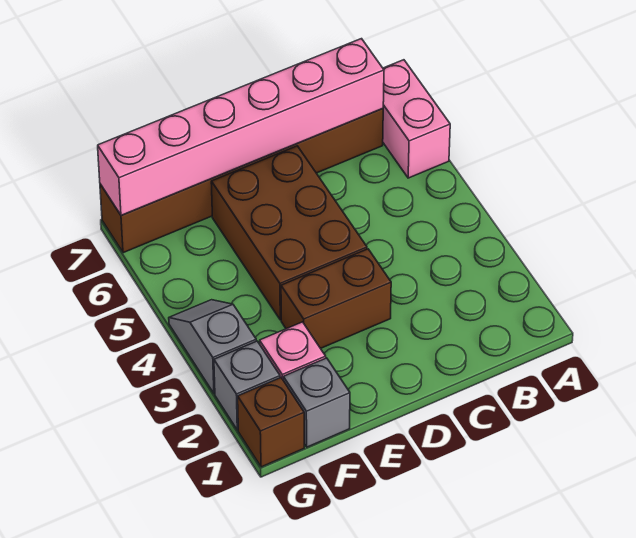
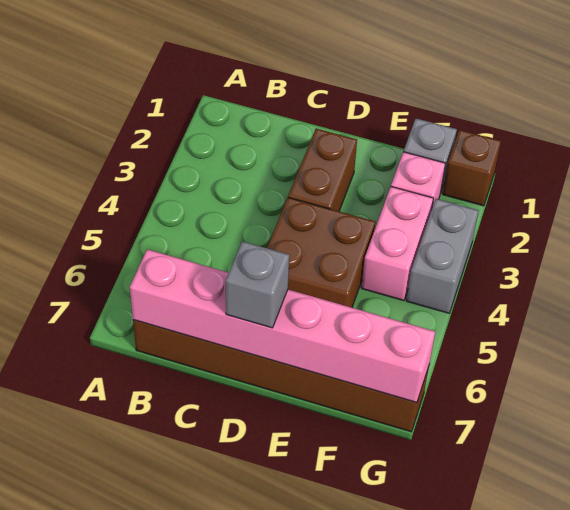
pink brick A6:A7 level 1 -> pink brick F3:F4 level 1
brown brick D3:E3 level 1 -> brown brick D2:D3 level 1
brown brick D4:E6 level 1 -> brown brick D4:E5 level 1
grey brick G2 level 1 -> grey brick D7 level 3
grey slope G3:G4 level 1 top 3 -> grey brick G3:G4 level 1

